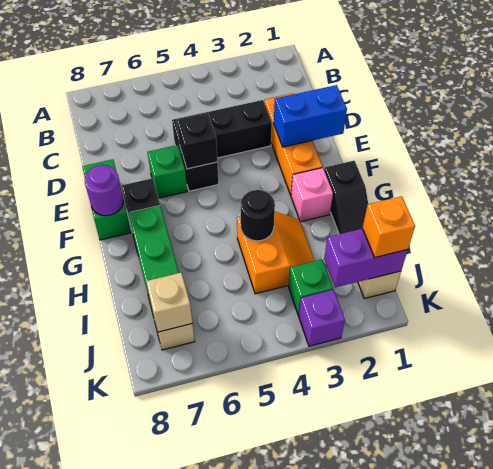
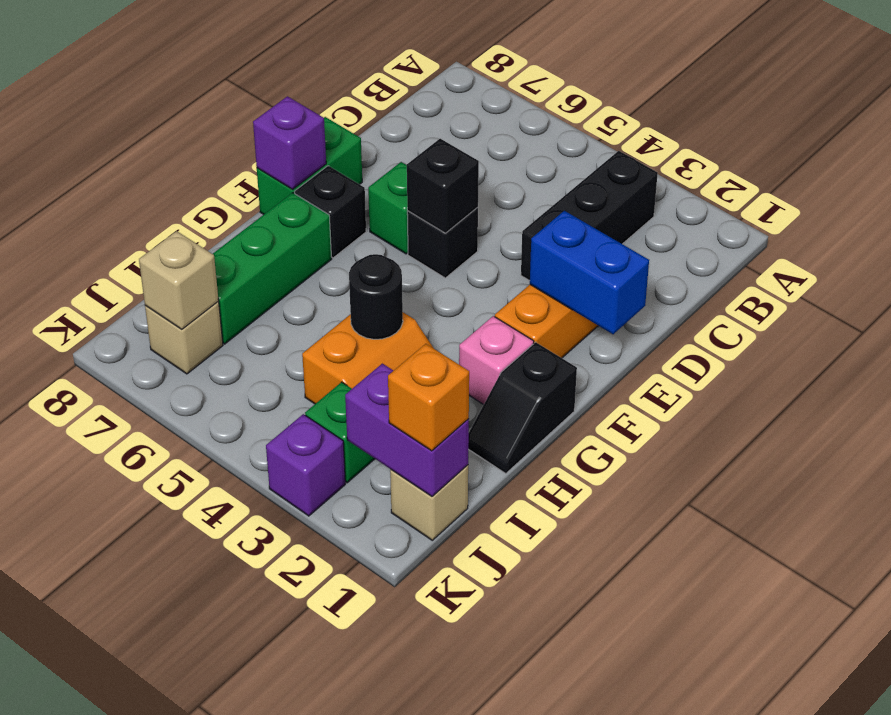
black brick D3:D5 level 1 -> black brick B3:D3 level 1
purple round brick F8 level 2 -> purple brick F8 level 2

